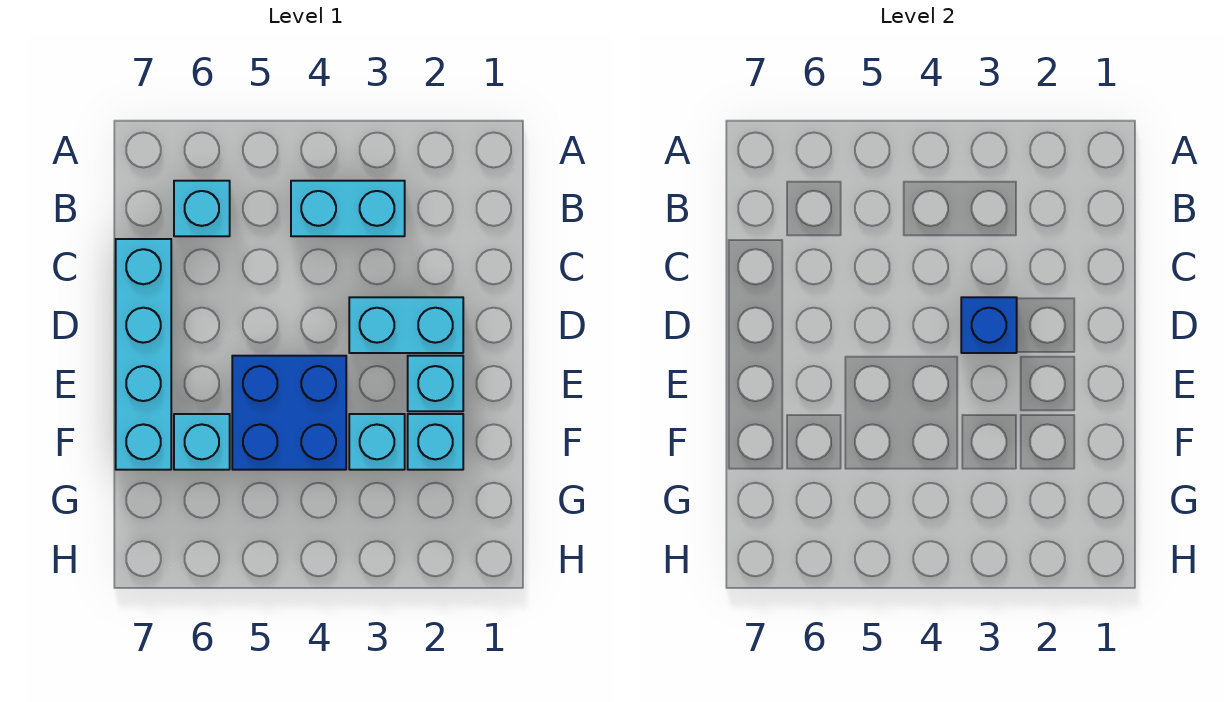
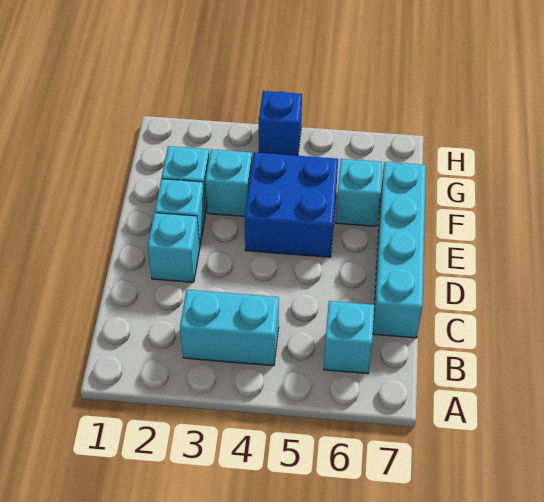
cyan brick D2:D3 level 1 -> cyan brick D2 level 1
blue brick D3 level 2 -> blue brick H4 level 1

